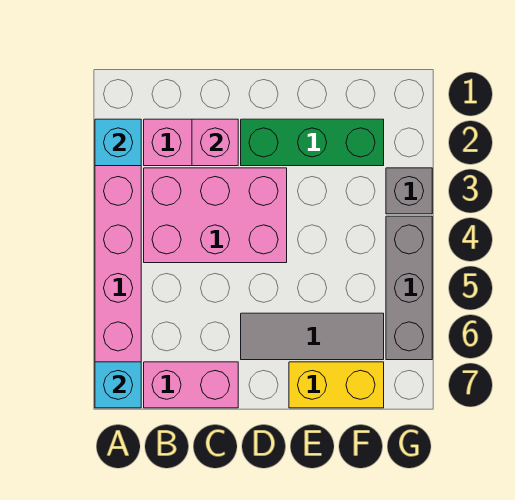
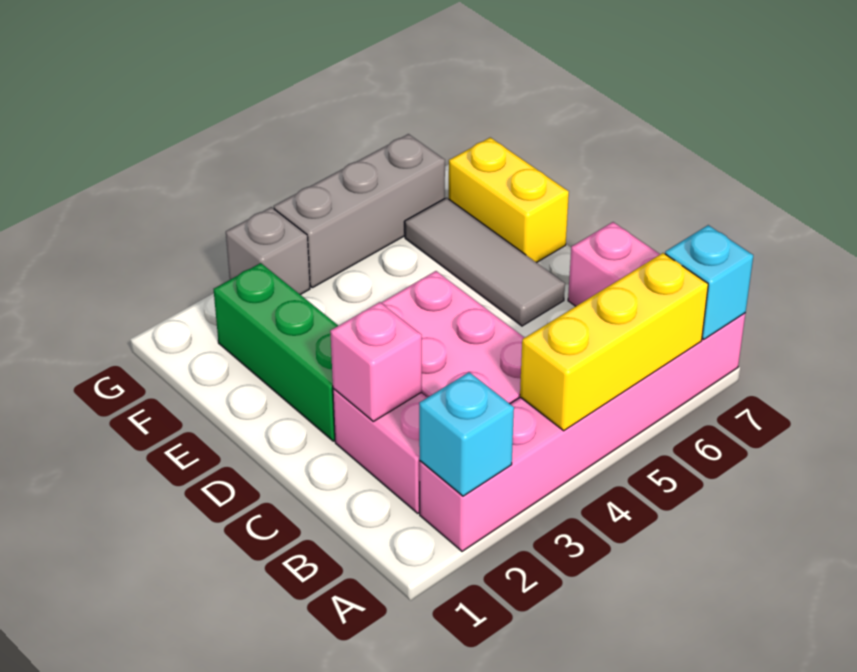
none -> yellow brick A4:A6 level 2

